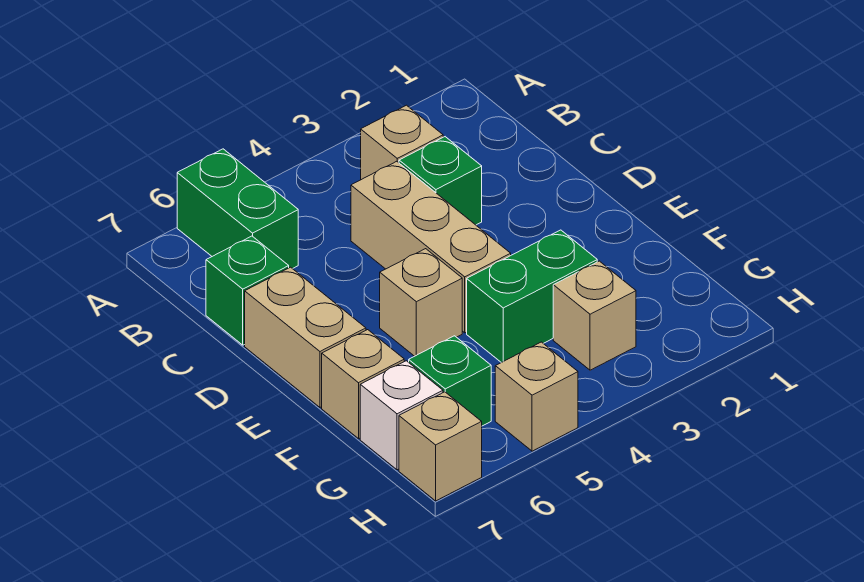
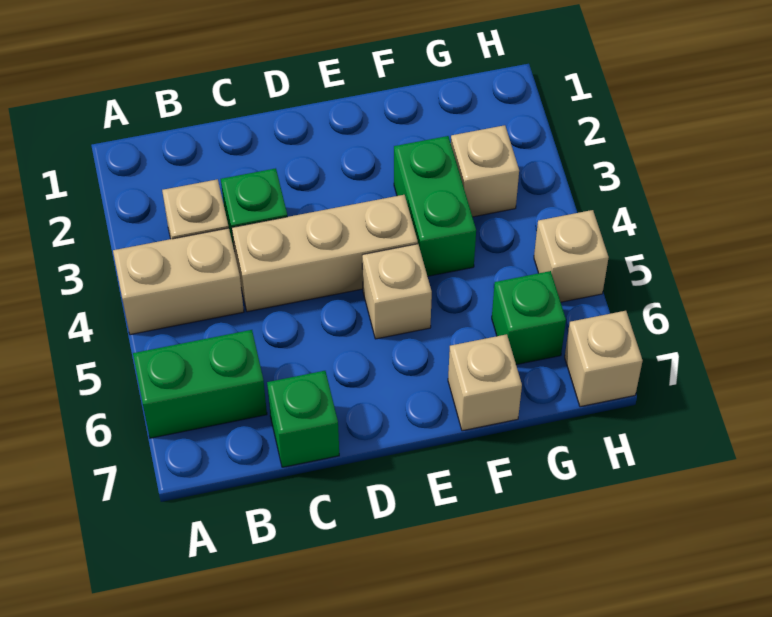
tan brick D7:E7 level 1 -> tan brick A4:B4 level 1
white brick G7 level 1 -> none

